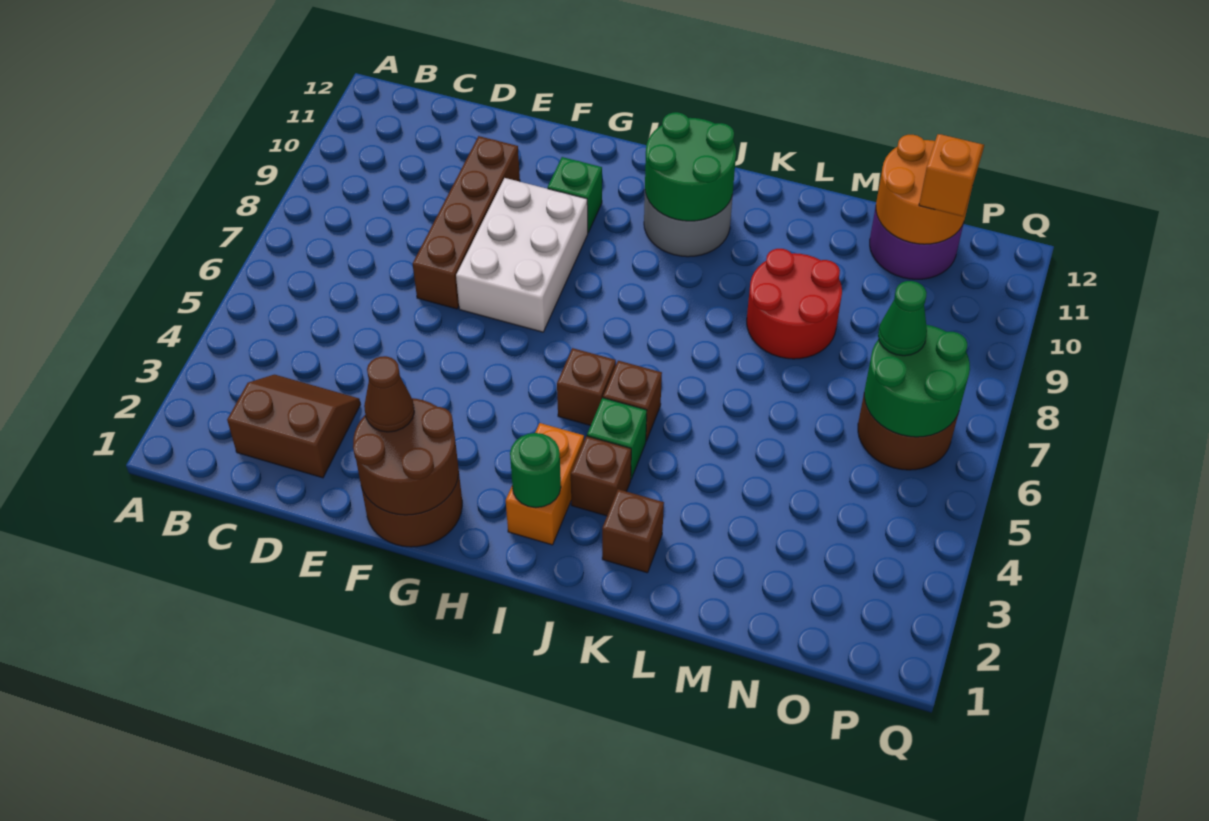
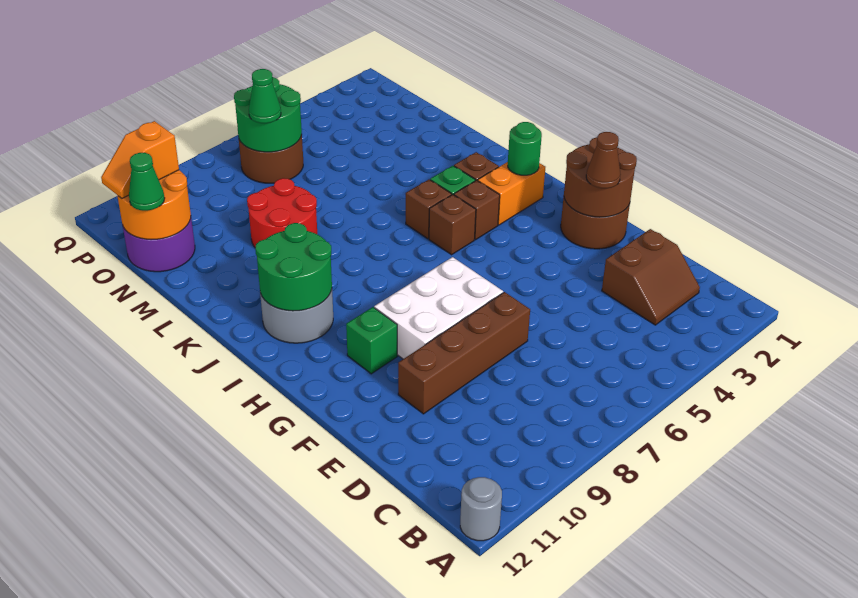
none -> grey round brick A12 level 1
brown slope C2:D3 level 1 top 2 -> brown slope C2:D3 level 1 top D
brown brick K2 level 1 -> brown brick I4 level 1
none -> green cone N12 level 3

